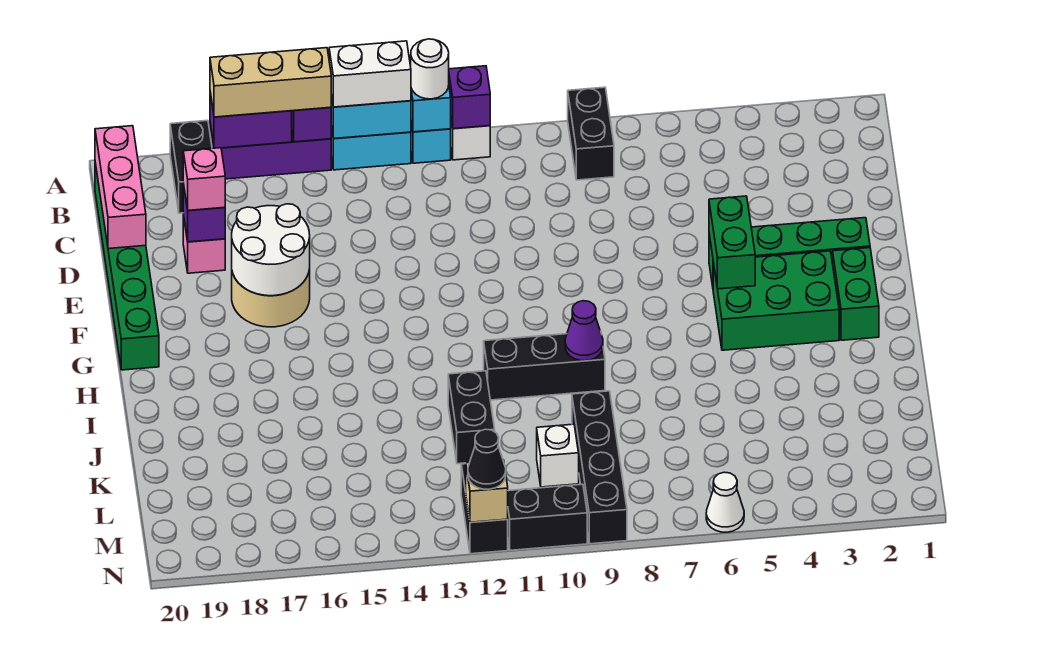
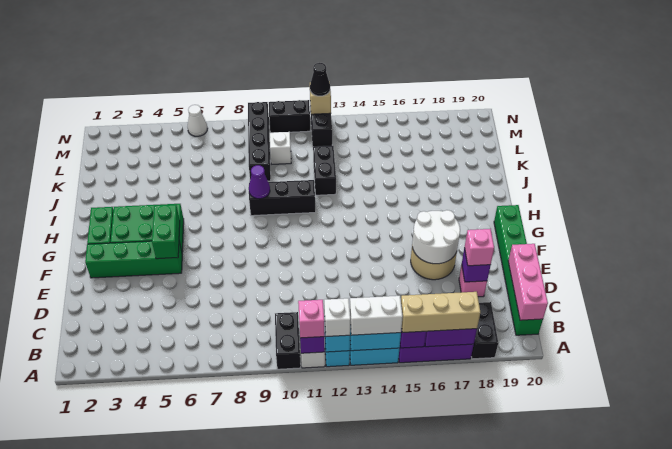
black brick A8:B8 level 1 -> black brick A10:B10 level 1
none -> pink brick A11 level 3
white round brick A12 level 3 -> white brick A12 level 3

